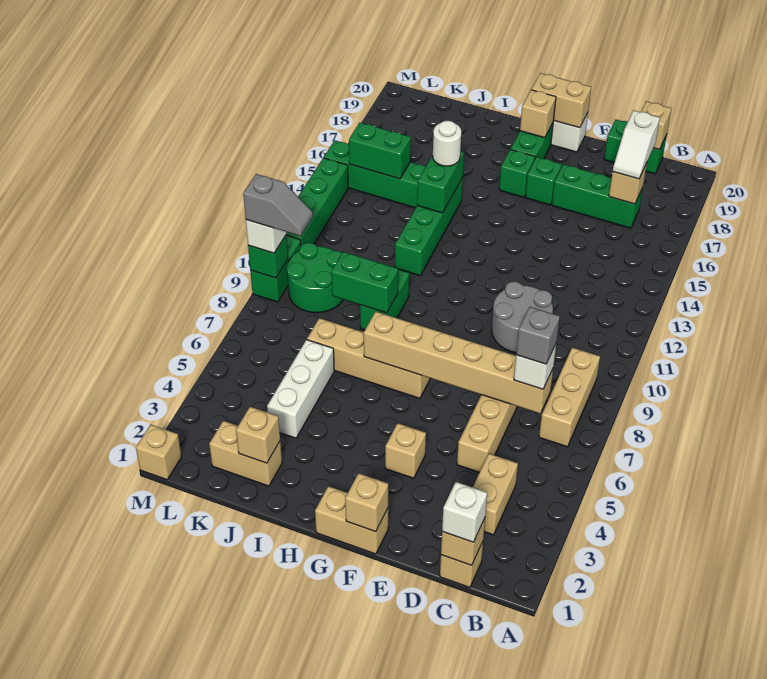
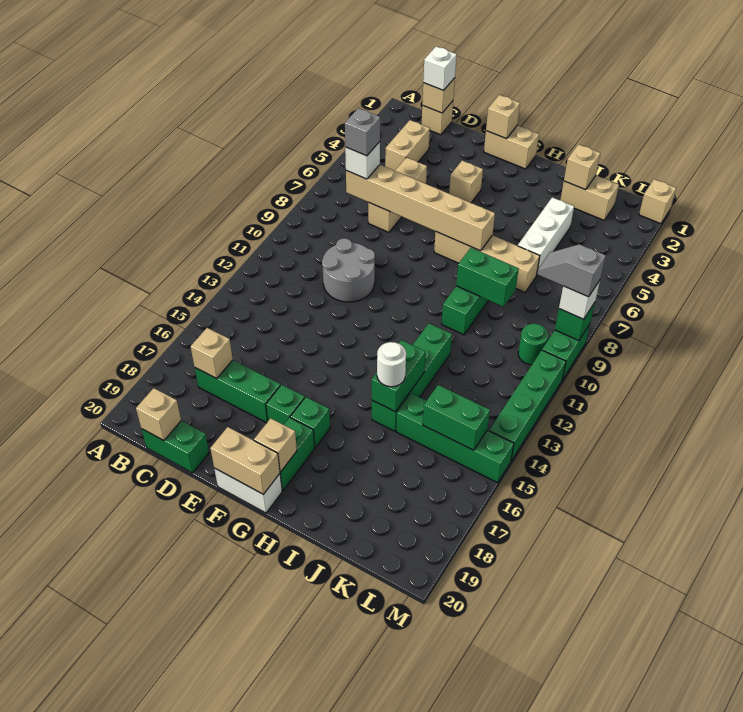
tan brick B7:B9 level 1 -> none
white slope C17:C18 level 3 top 18 -> none
green round brick K9:L10 level 1 -> green round brick L10 level 1

